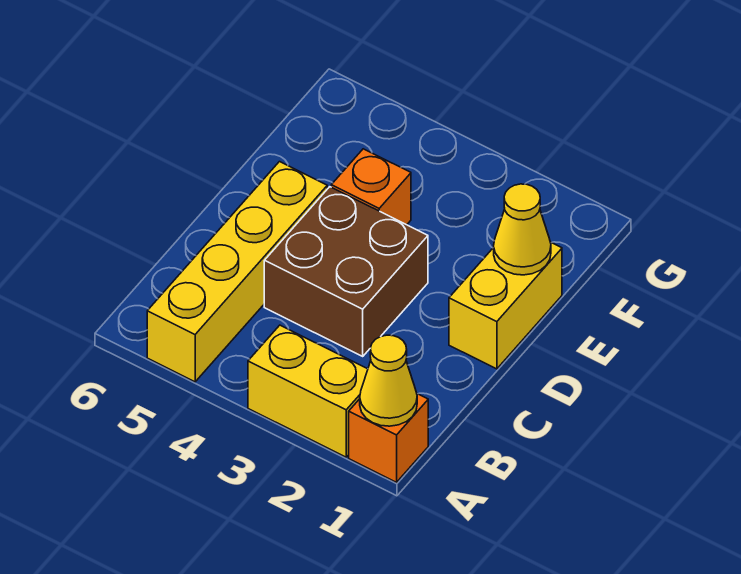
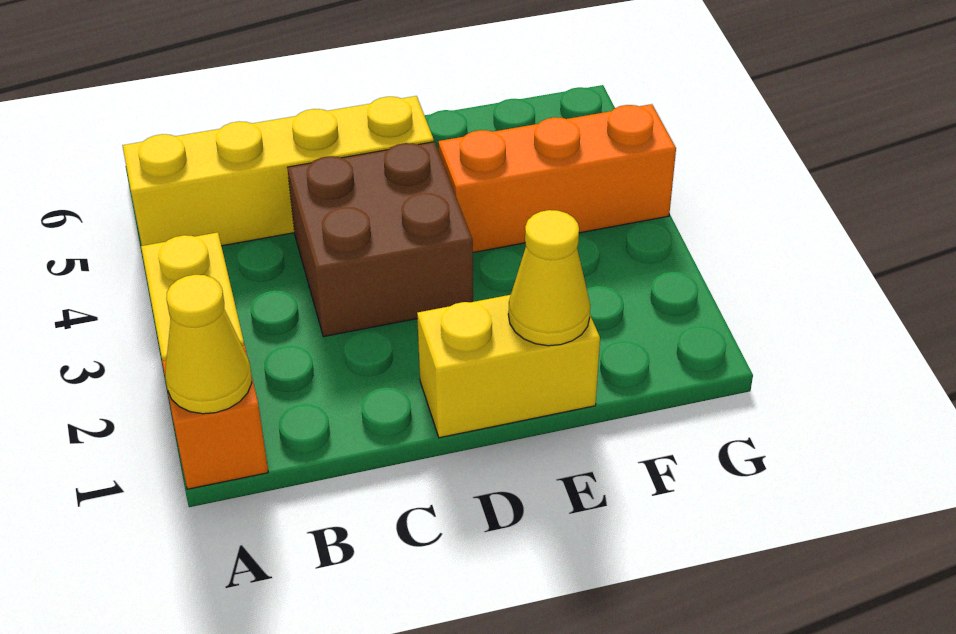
orange brick E4 level 1 -> orange brick E4:G4 level 1

